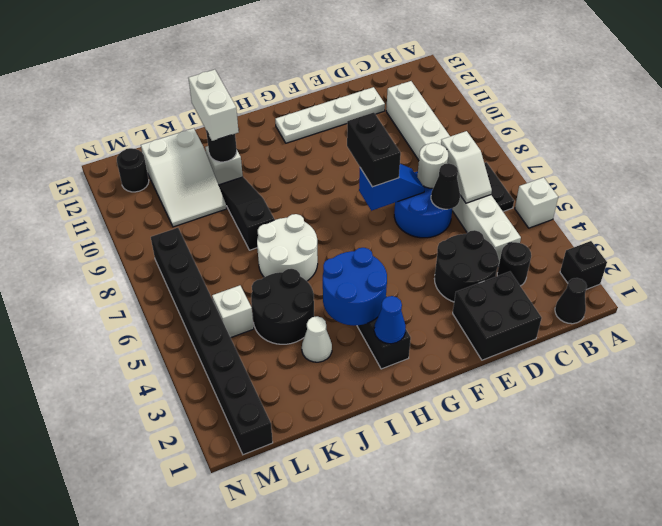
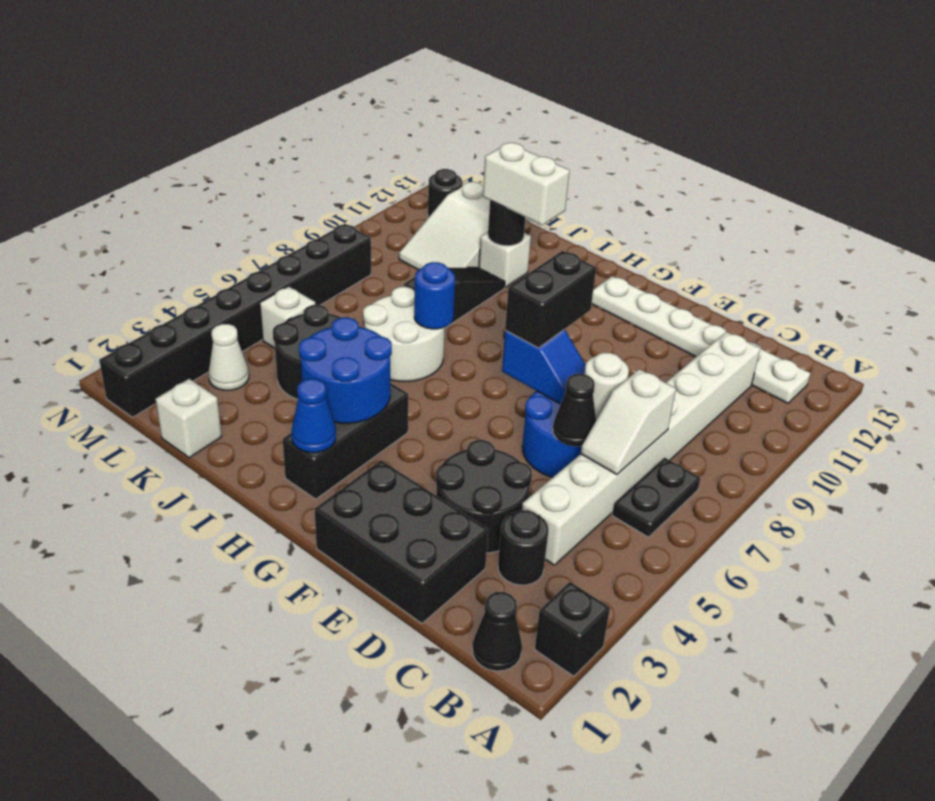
white brick A5 level 1 -> white brick K1 level 1
black brick D1:E2 level 1 -> black brick D1:F2 level 1
white plate D12:G12 level 1 -> white plate B12:G12 level 1
none -> blue round brick I7 level 2
white cone J3 level 1 -> white cone L3 level 1
white brick J11:J12 level 3 -> white brick I11:J11 level 3

